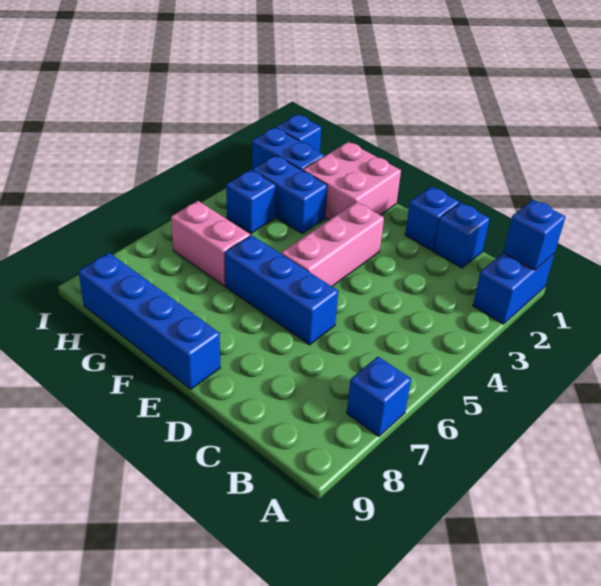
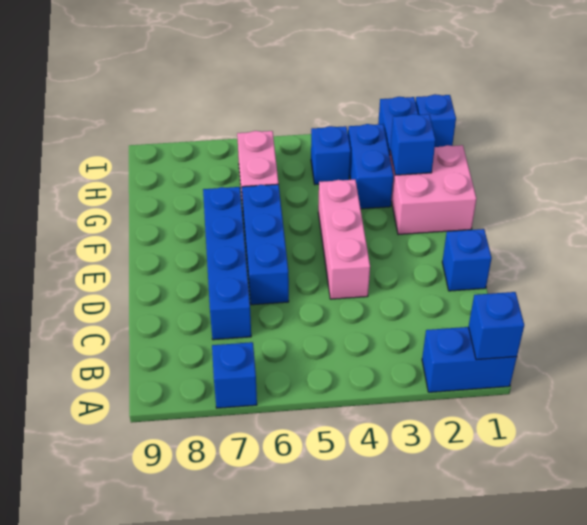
blue brick C1 level 1 -> blue brick G2 level 2
pink brick E3:E5 level 1 -> pink brick D4:F4 level 1
blue brick E9:H9 level 1 -> blue brick C7:F7 level 1

